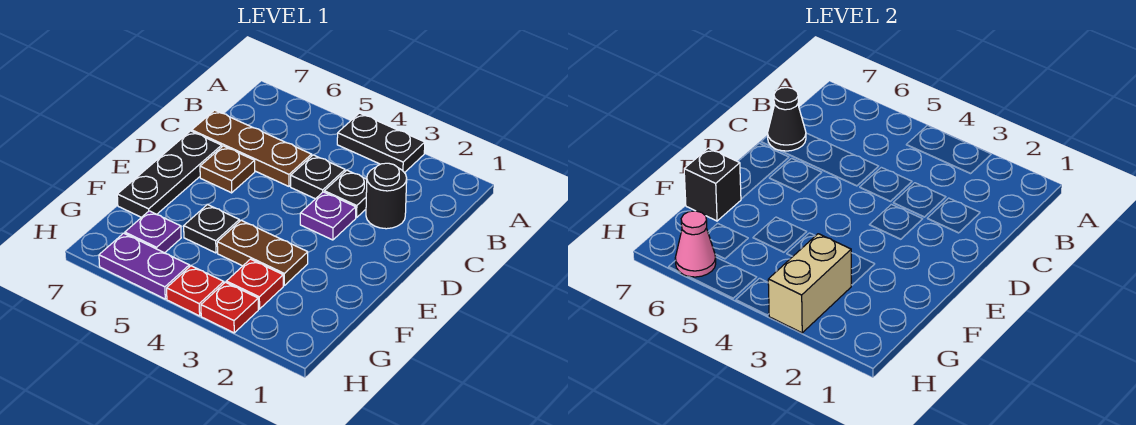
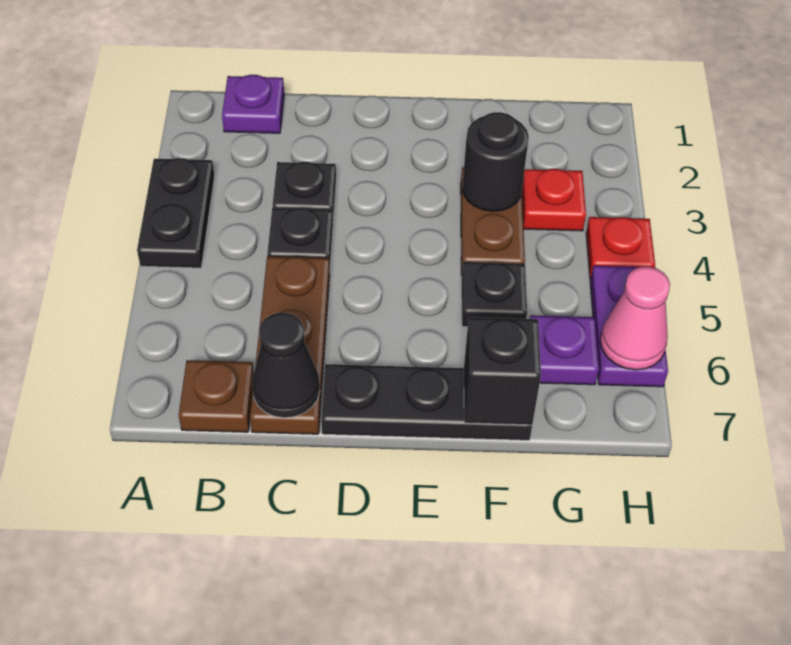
black round brick C2 level 1 -> black round brick F3 level 2
purple plate D3 level 1 -> purple plate B1 level 1
brown plate D6 level 1 -> brown plate B7 level 1
tan brick G3:H3 level 2 -> none
red plate H3 level 1 -> none

